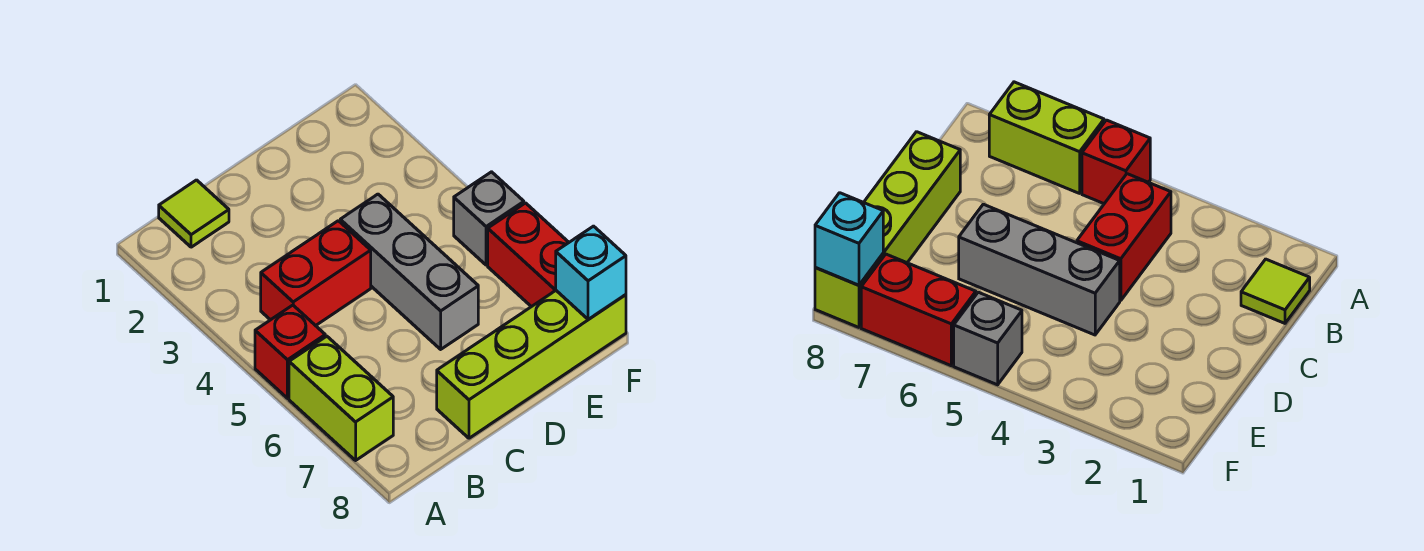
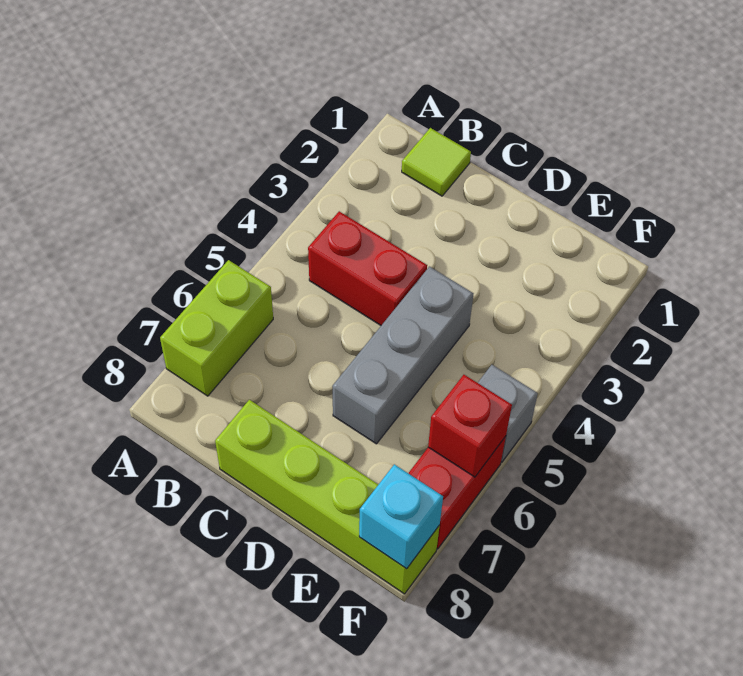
red brick A5 level 1 -> red brick F6 level 2

